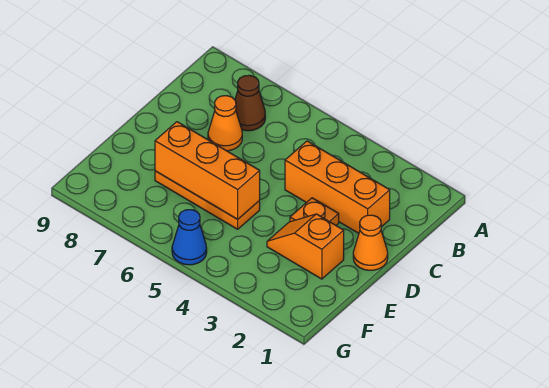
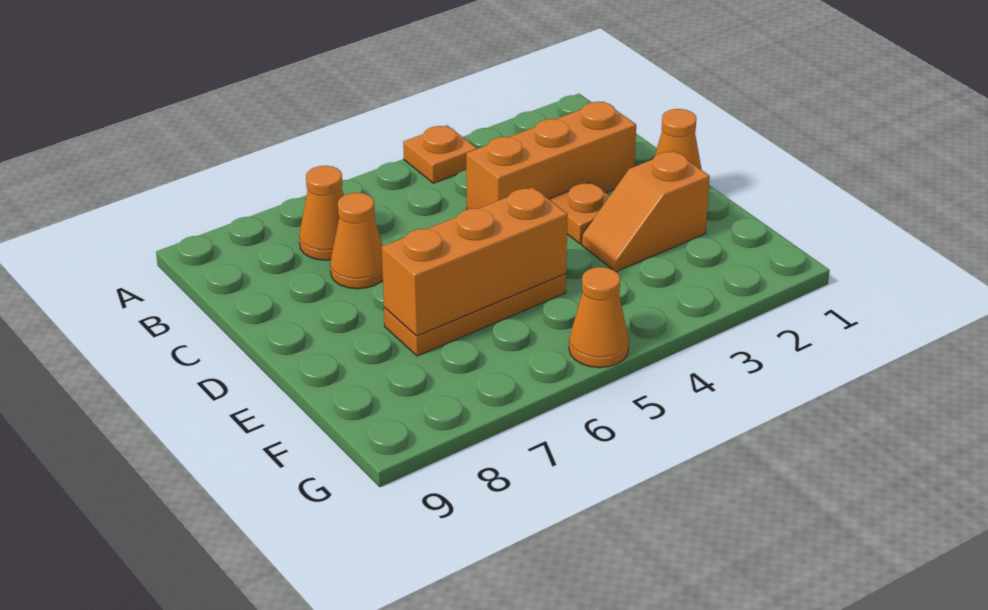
none -> orange plate A4 level 1
brown cone B7 level 1 -> orange cone B7 level 1
blue cone G5 level 1 -> orange cone G5 level 1

